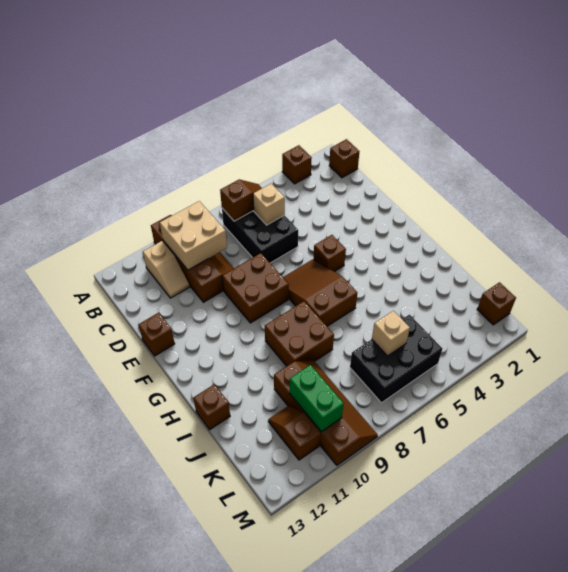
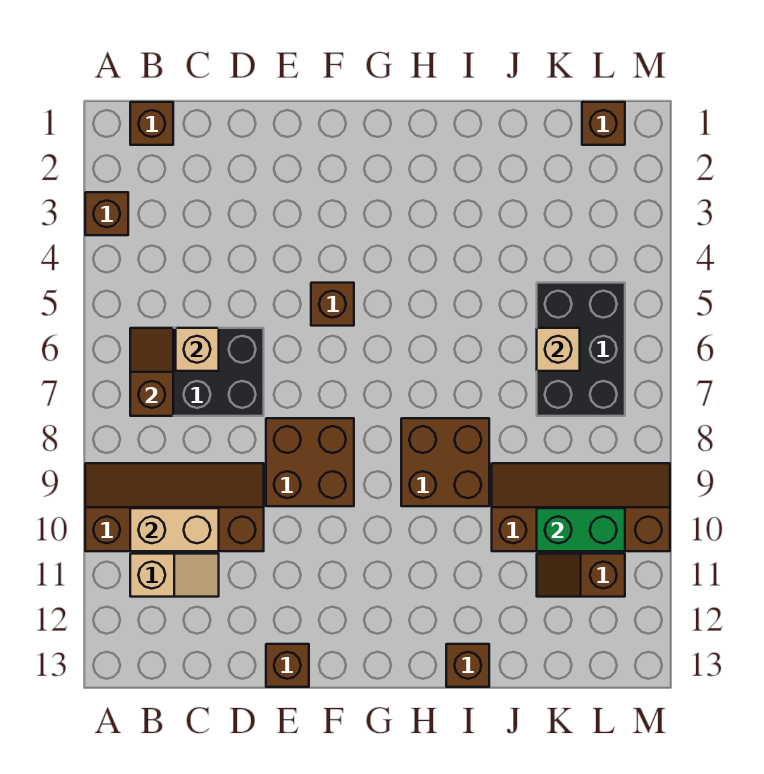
tan brick B9:C10 level 2 -> tan brick B10:C10 level 2
brown slope F6:H7 level 1 top H -> none

